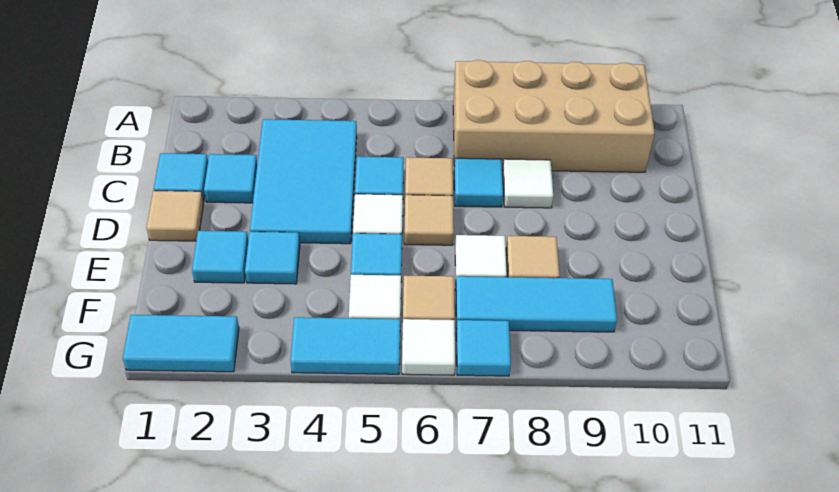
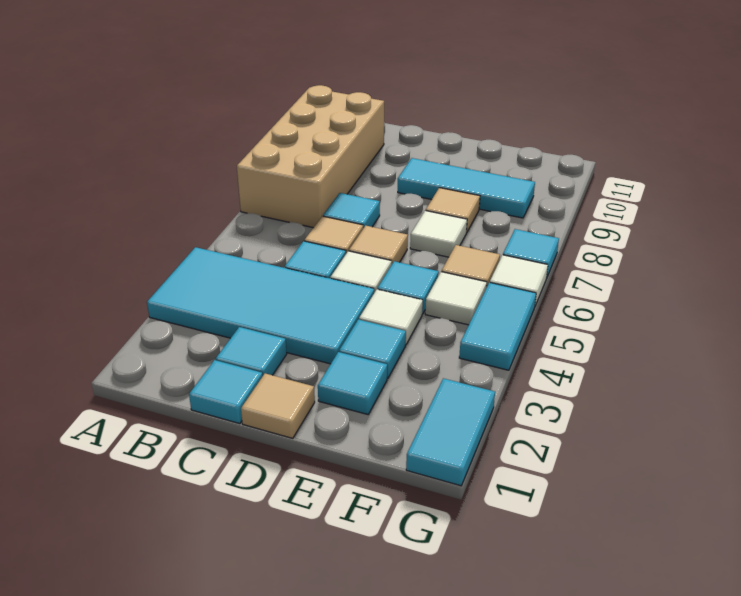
cyan tile B3:D4 level 1 -> cyan tile A3:D4 level 1
white tile C8 level 1 -> white tile E4 level 1
cyan tile F7:F9 level 1 -> cyan tile D9:F9 level 1

